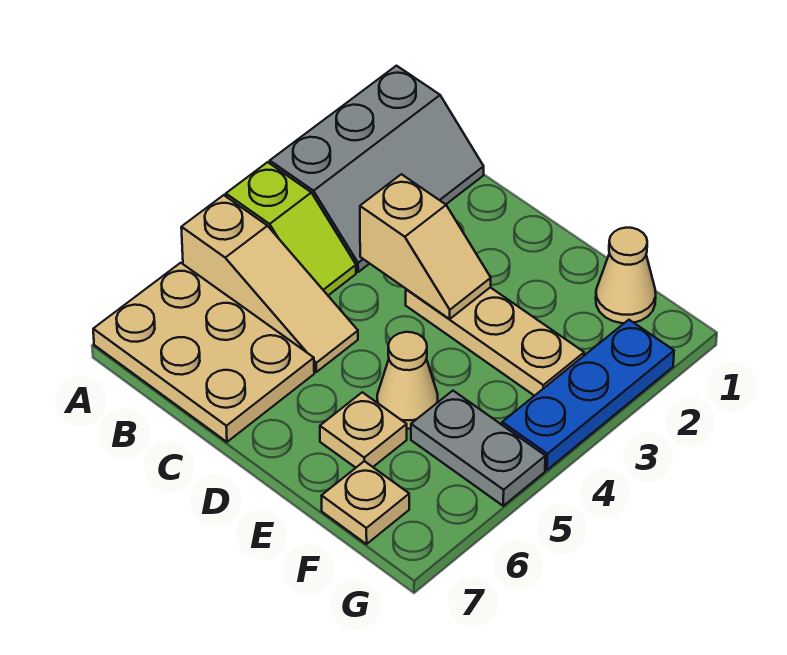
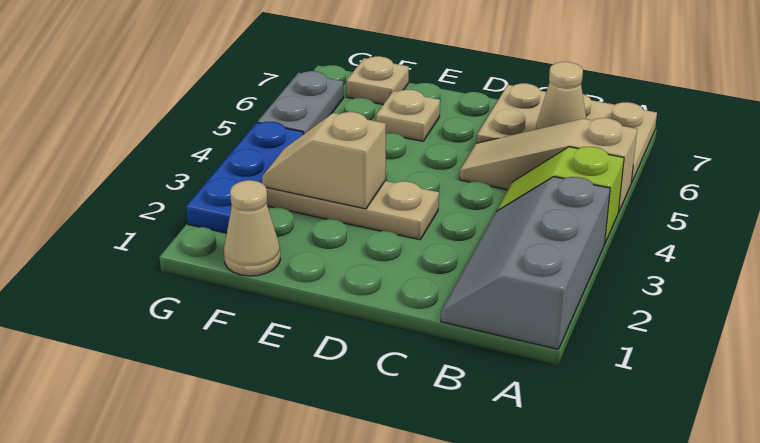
tan slope C3:D3 level 2 top C -> tan slope E3:F3 level 2 top E
tan cone E5 level 1 -> tan cone B6 level 2
grey plate F5:G5 level 1 -> grey plate G5:G6 level 1

